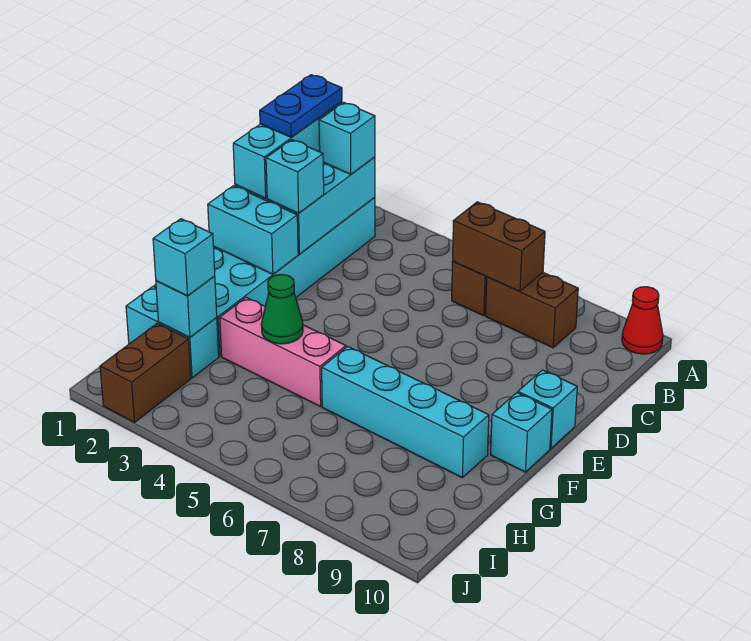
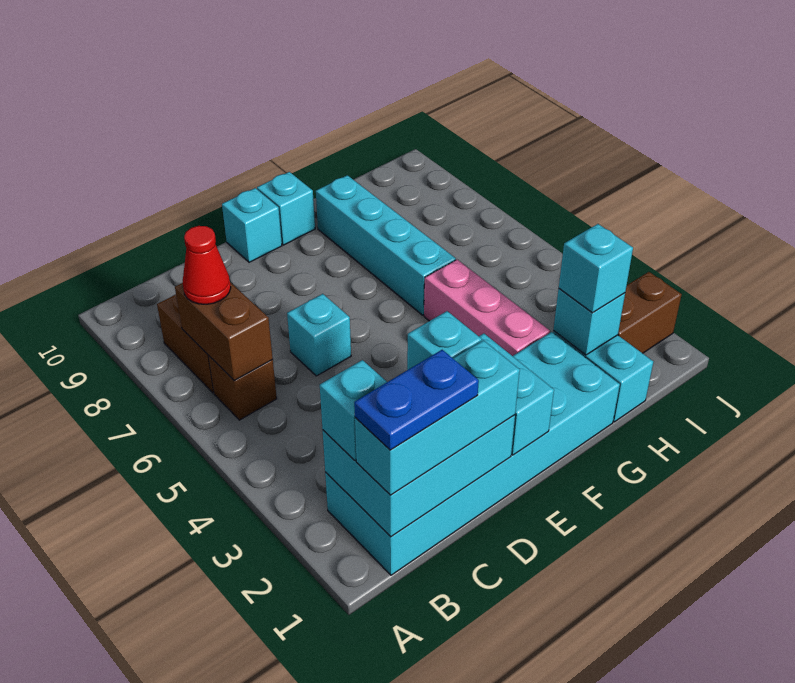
red cone A10 level 1 -> red cone B7 level 3
none -> cyan brick D6 level 1
green cone G4 level 2 -> none

